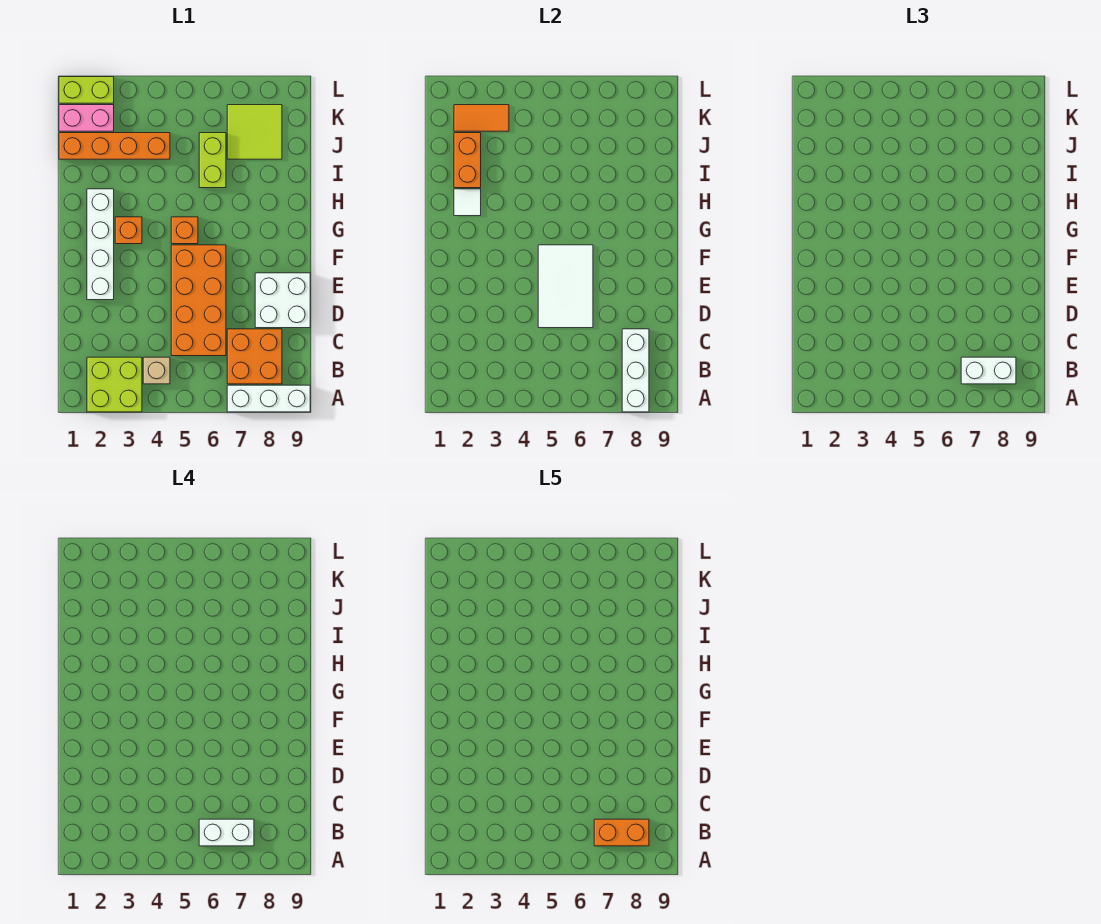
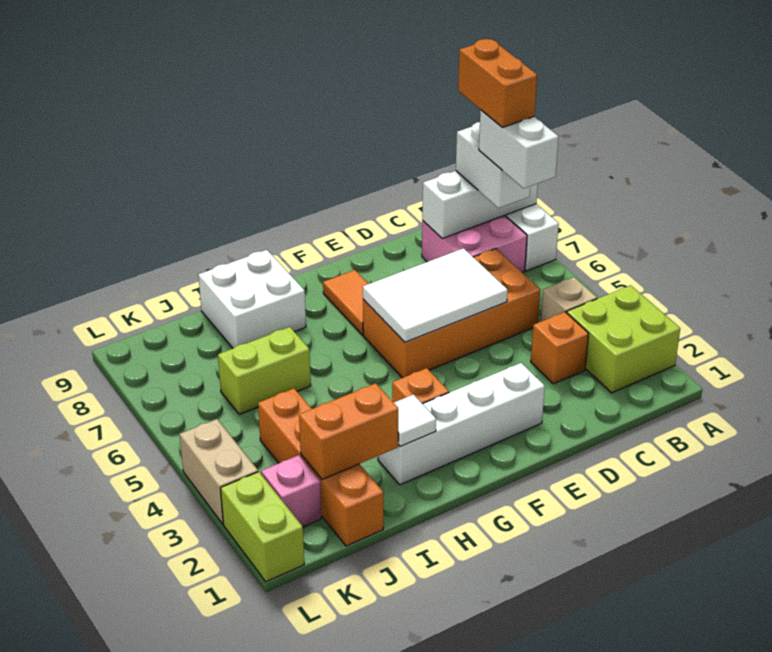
orange brick B7:C8 level 1 -> pink brick B7:C8 level 1
white brick D8:E9 level 1 -> white brick H8:I9 level 1
orange brick G5 level 1 -> orange brick C3 level 1
lime tile J7:K8 level 1 -> none
pink brick K1:K2 level 1 -> pink brick K2 level 1
orange tile K2:K3 level 2 -> orange tile F7:F8 level 1
none -> tan brick L3:L4 level 1

